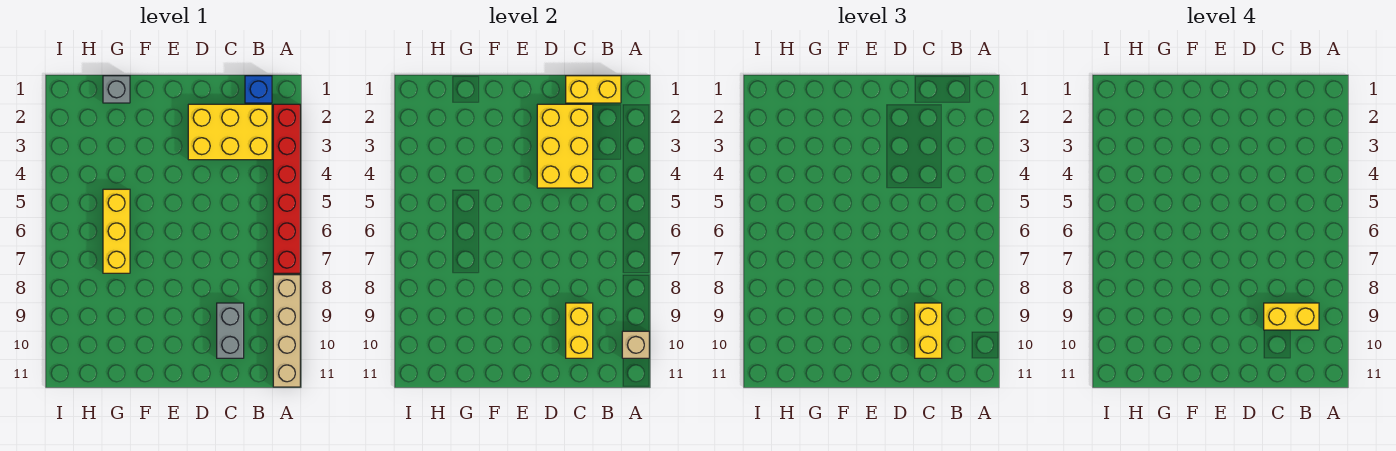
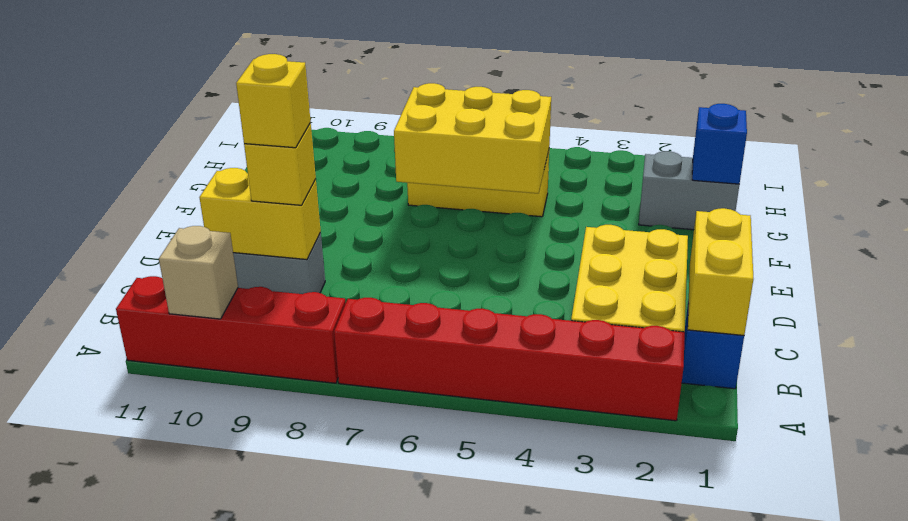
tan brick A8:A11 level 1 -> red brick A8:A11 level 1
yellow brick B9:C9 level 4 -> yellow brick C9 level 4
yellow brick C2:D4 level 2 -> yellow brick F5:G7 level 2
yellow brick C9:C10 level 3 -> yellow brick C9 level 3
grey brick G1 level 1 -> grey brick G1:G2 level 1
none -> blue brick G1 level 2

